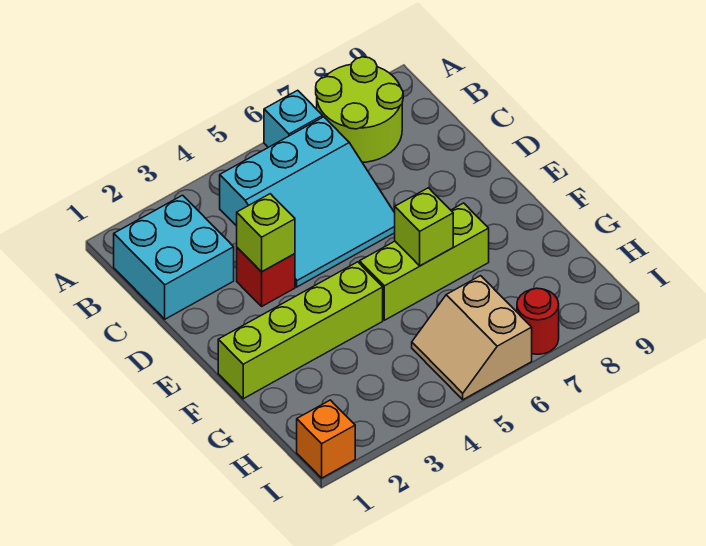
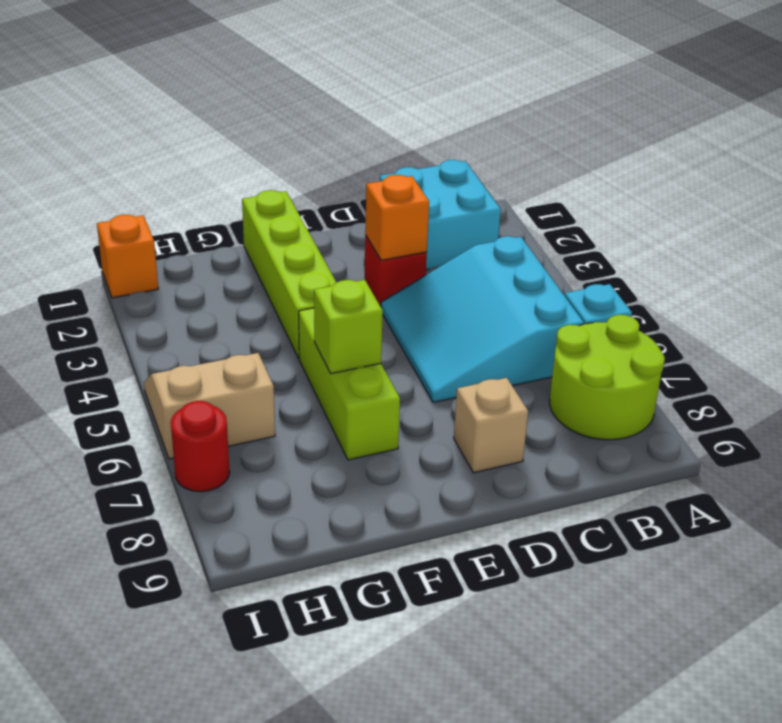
lime brick D3 level 2 -> orange brick D3 level 2
none -> tan brick D8 level 1

